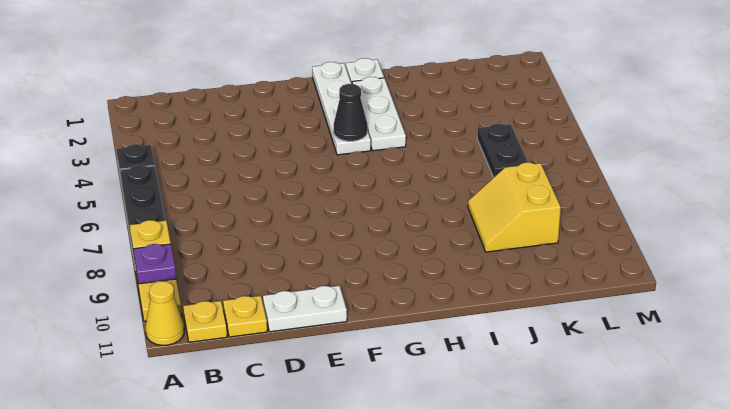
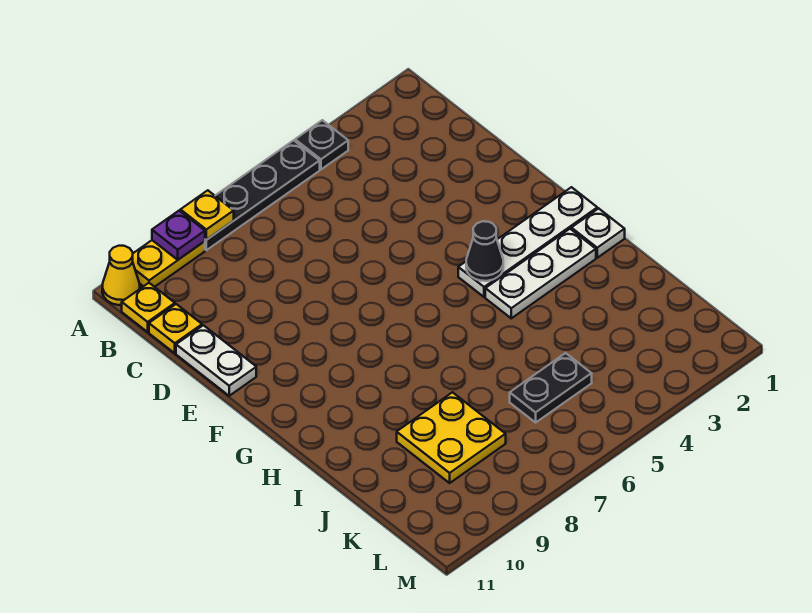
yellow slope J8:K9 level 1 top K -> yellow plate J8:K9 level 1

